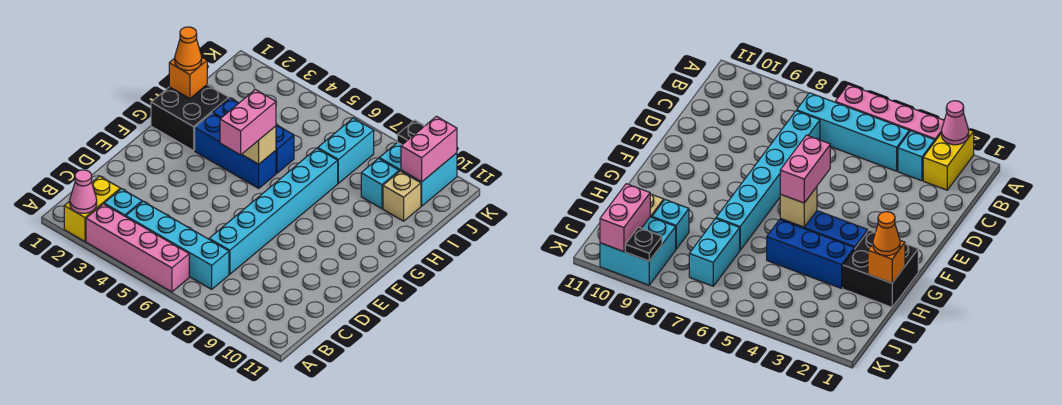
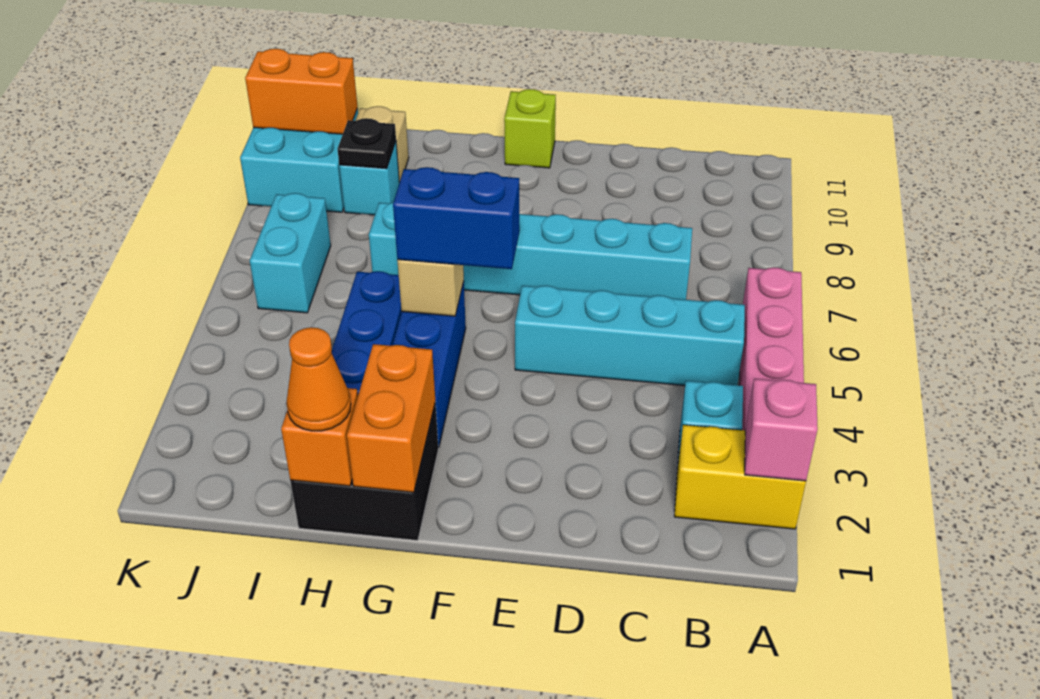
pink cone A2 level 2 -> pink brick A2 level 2
cyan brick B4:B7 level 1 -> cyan brick B5:E5 level 1
pink brick F5:G5 level 3 -> blue brick F5:G5 level 3
none -> lime brick F11 level 1
none -> orange brick G1:G2 level 2
cyan brick I7:J7 level 1 -> cyan brick J6:J7 level 1
pink brick J10:K10 level 2 -> orange brick J10:K10 level 2
black plate K9 level 2 -> black plate I9 level 2

